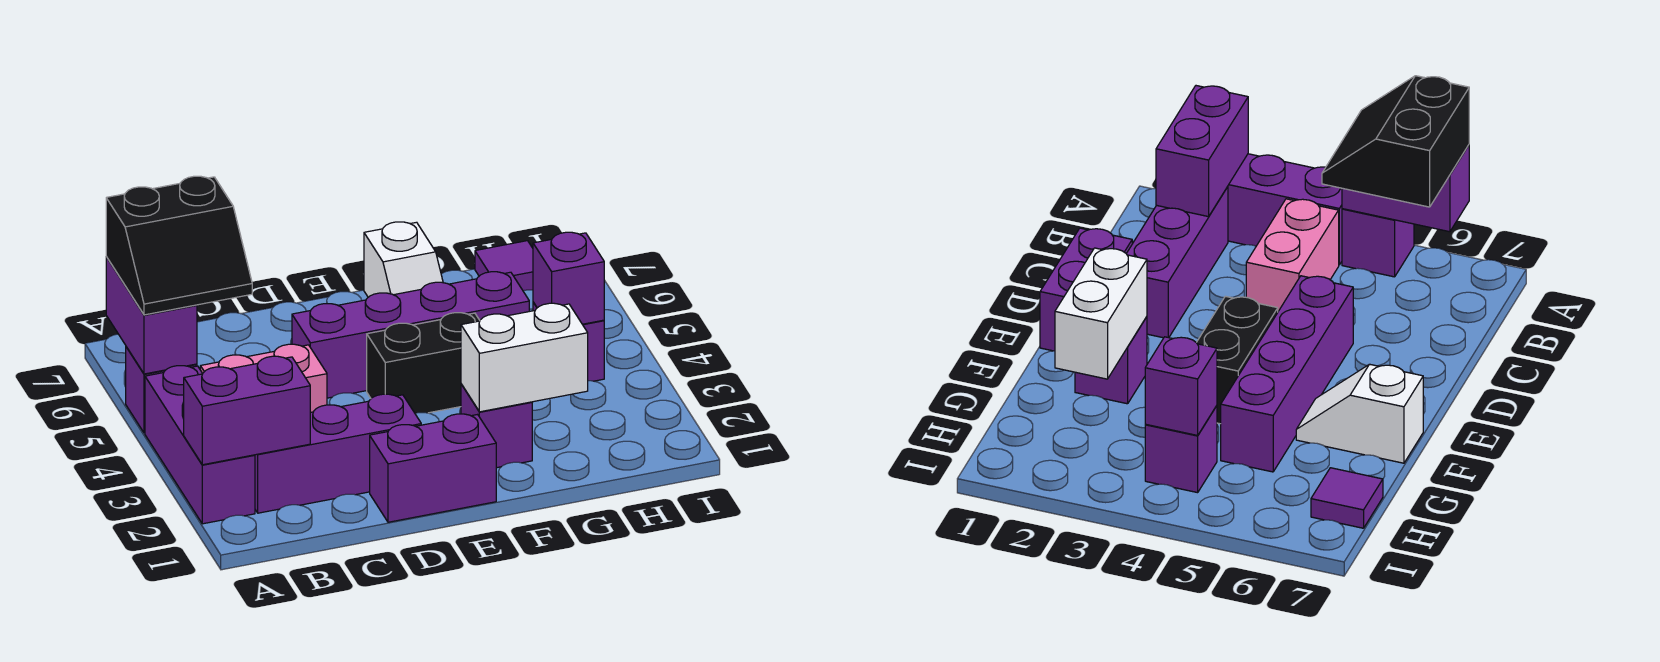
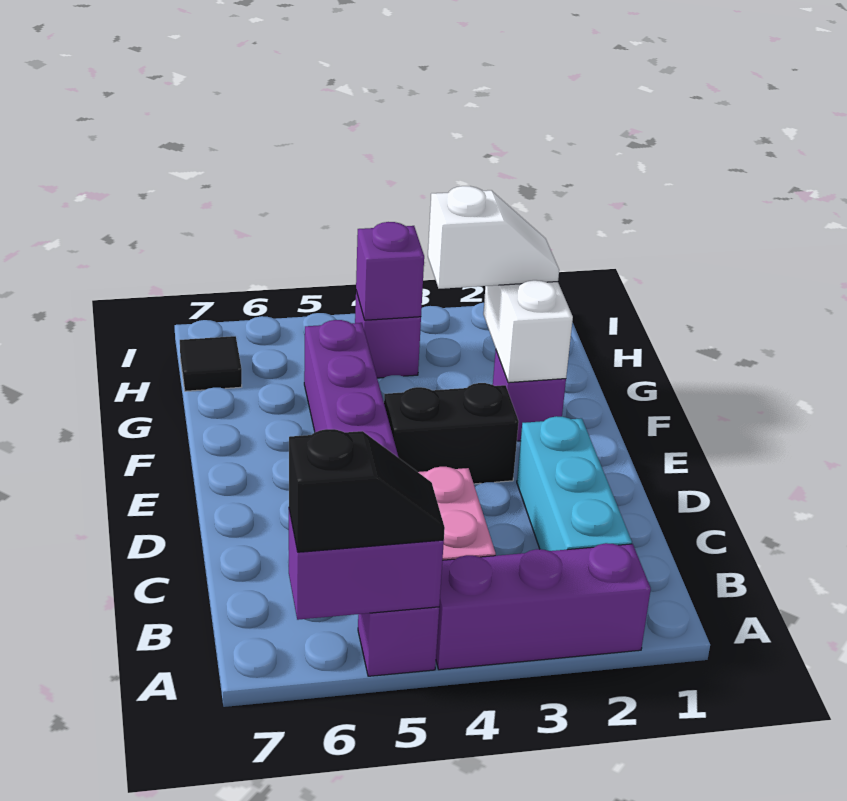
purple brick A2:B2 level 2 -> none
black slope A5:B6 level 3 top 6 -> black slope A5:A6 level 3 top 6
purple brick B2:D2 level 1 -> cyan brick B2:D2 level 1
purple brick D1:E1 level 1 -> none
black brick E4:F4 level 1 -> black brick E3:E4 level 1
white slope F6:F7 level 1 top 7 -> white slope G2:G3 level 3 top 3
purple tile H7 level 1 -> black tile H7 level 1

